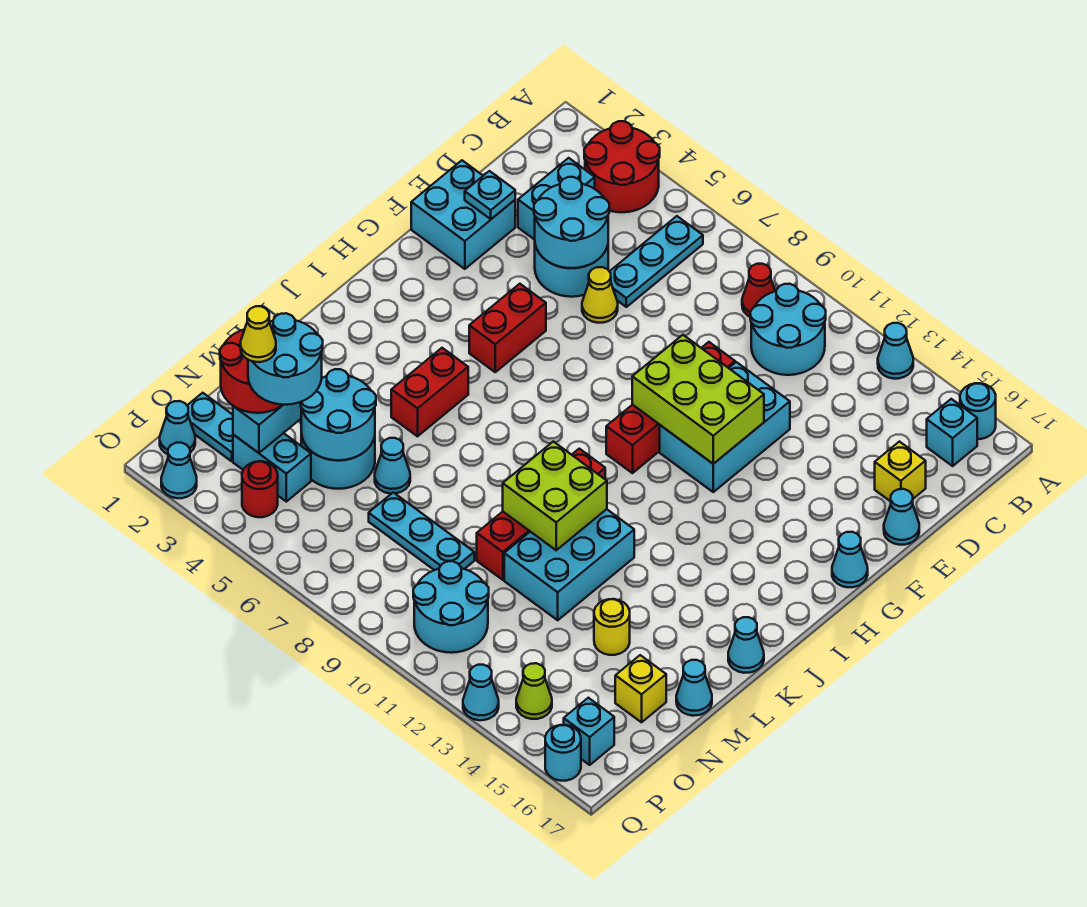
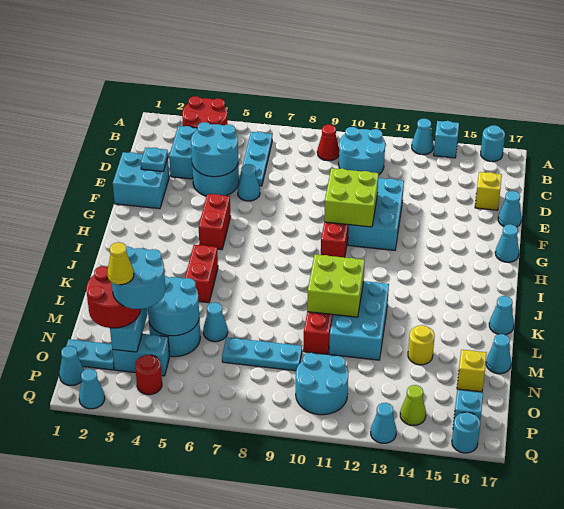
cyan brick B16 level 1 -> cyan brick A14 level 1
yellow cone E6 level 1 -> cyan cone E6 level 1
lime brick F10:G12 level 2 -> lime brick F10:G11 level 2

